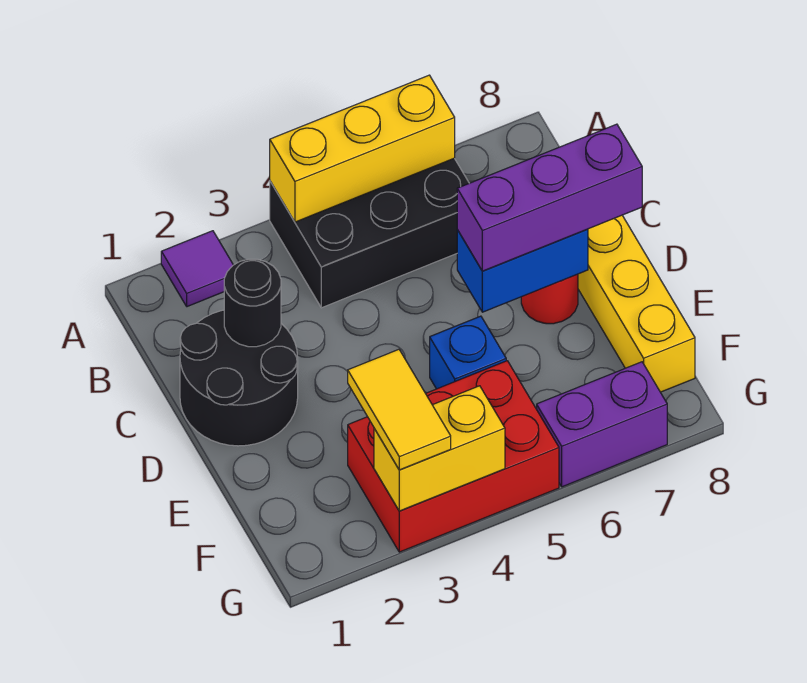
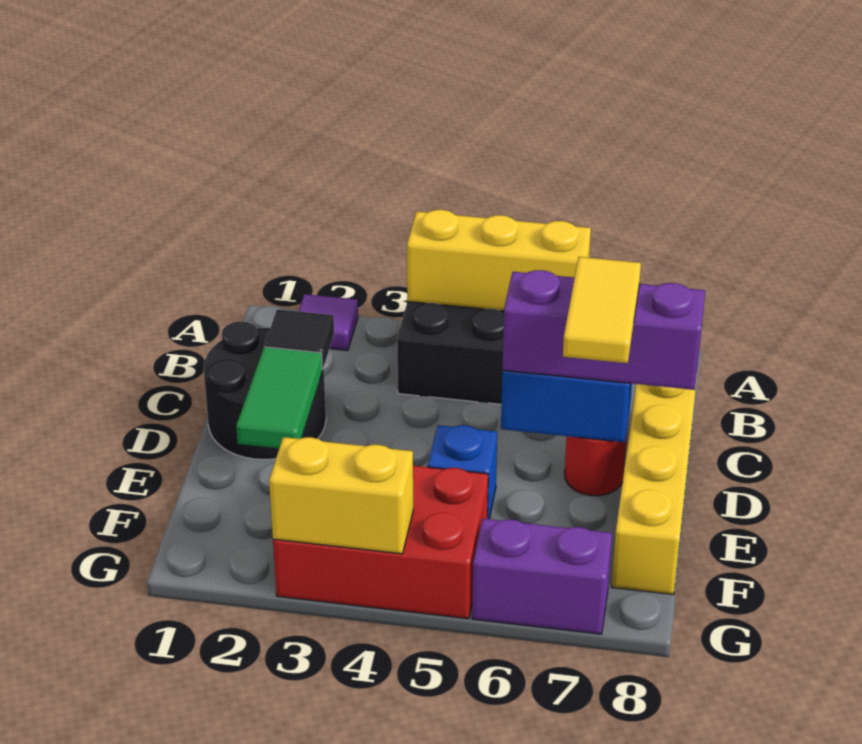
black round brick C2 level 2 -> black tile C2 level 2
none -> green tile D2:E2 level 2
yellow tile F3:G3 level 3 -> yellow tile D7:E7 level 4

